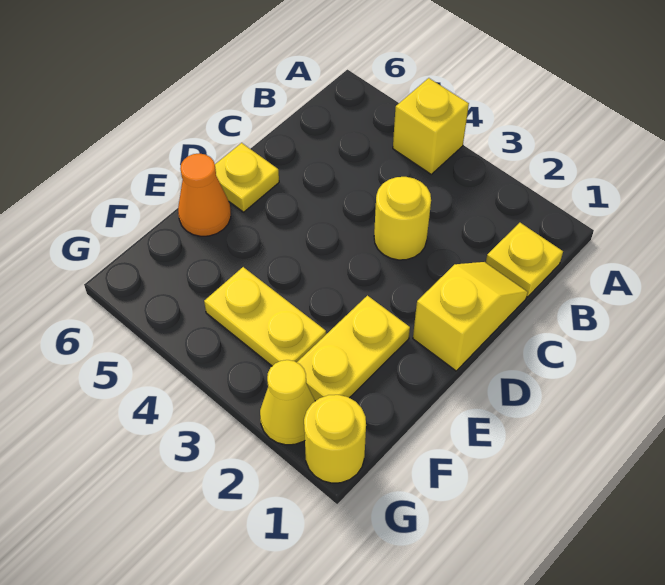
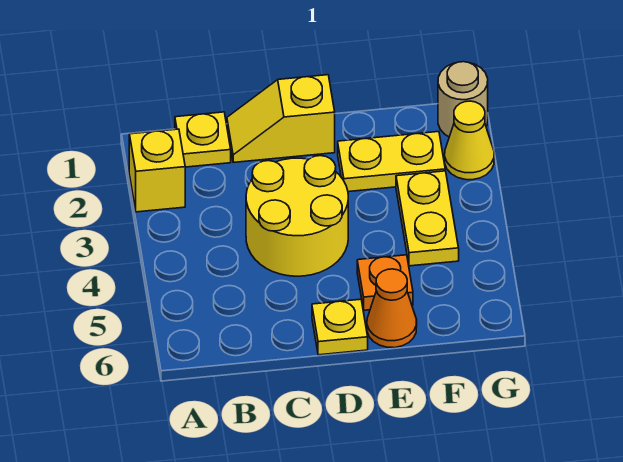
yellow brick A4 level 1 -> yellow brick A2 level 1
yellow round brick C3 level 1 -> yellow round brick C3:D4 level 1
none -> orange plate E5 level 1
yellow round brick G1 level 1 -> tan round brick G1 level 1

